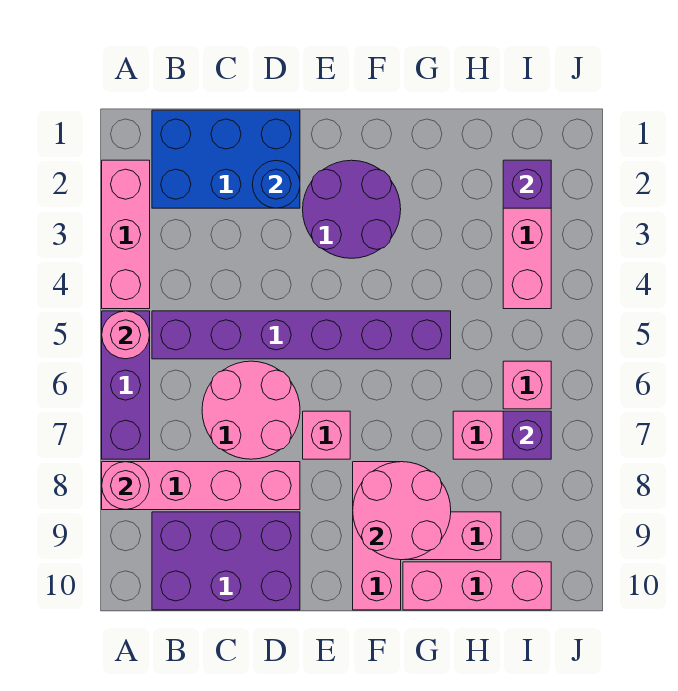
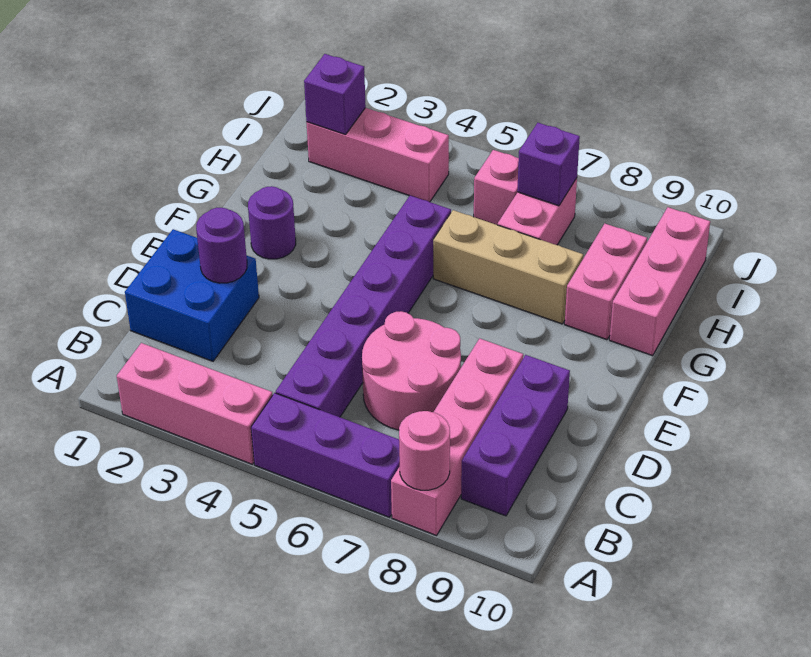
pink round brick A5 level 2 -> none
blue brick B1:D2 level 1 -> blue brick C1:D2 level 1
purple brick B9:D10 level 1 -> purple brick B9:D9 level 1
blue round brick D2 level 2 -> purple round brick D2 level 2
purple round brick E2:F3 level 1 -> purple round brick F2 level 1
pink brick E7 level 1 -> none
pink brick F8:F10 level 1 -> none
pink round brick F8:G9 level 2 -> none
none -> tan brick G6:G8 level 1

